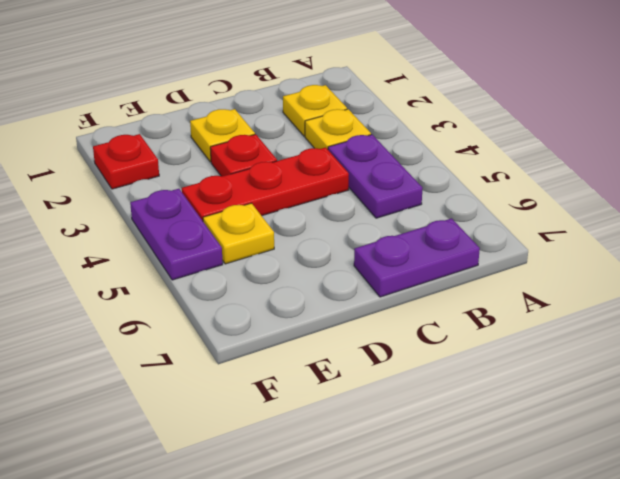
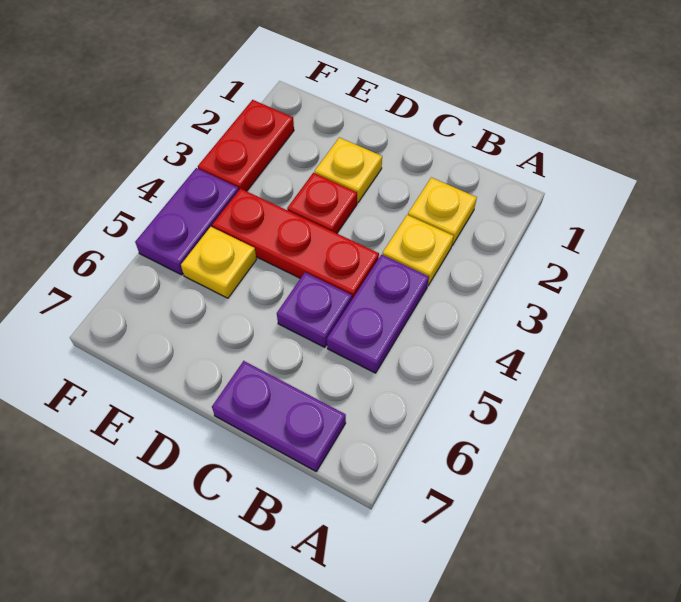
none -> purple plate C5 level 1
red plate F2 level 1 -> red plate F2:F3 level 1

